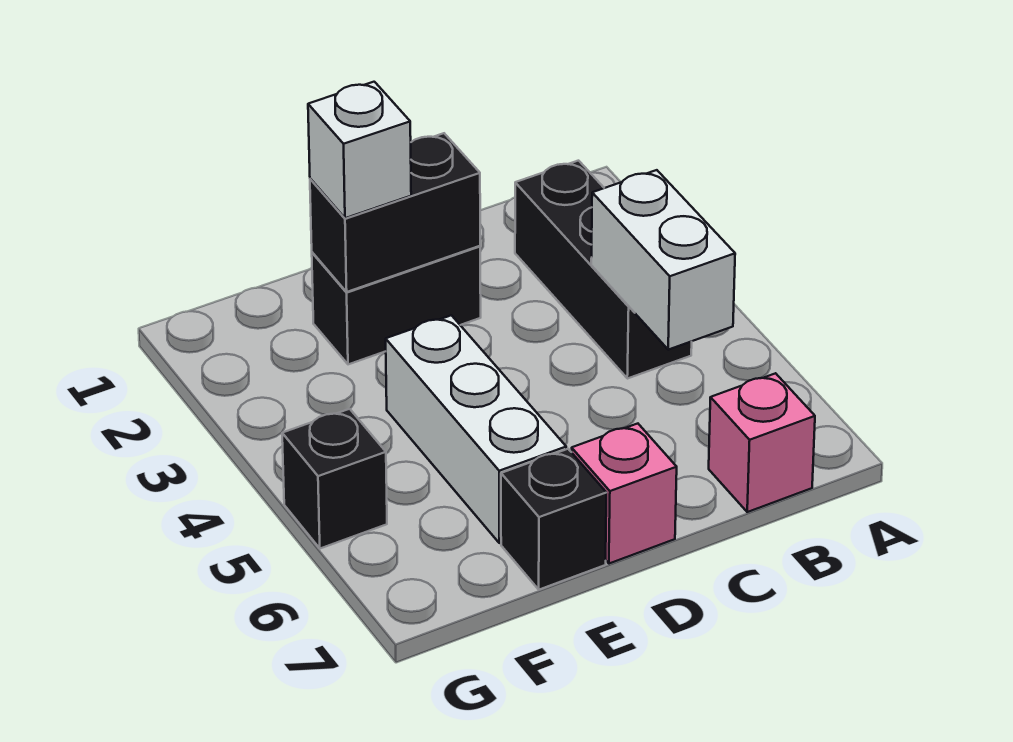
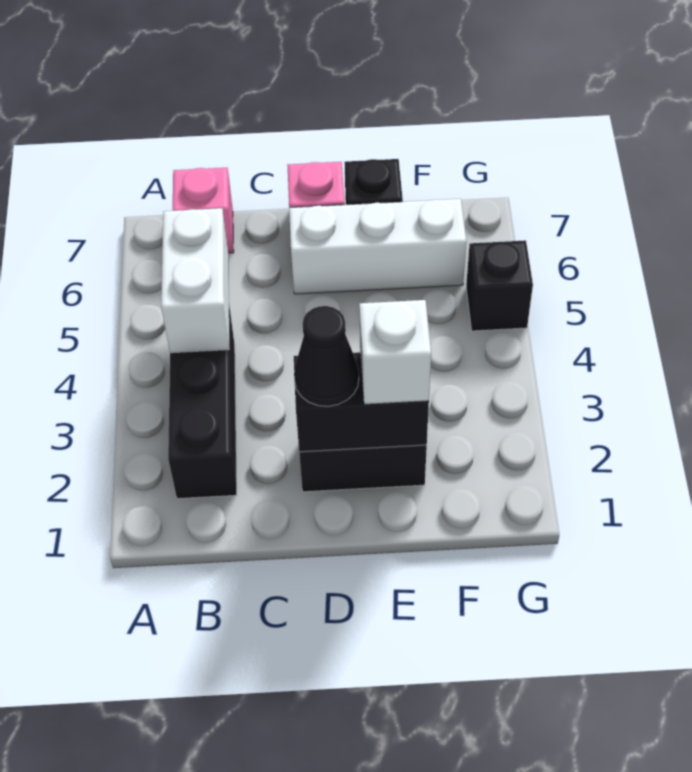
none -> black cone D2 level 3
white brick E4:E6 level 1 -> white brick D6:F6 level 1

